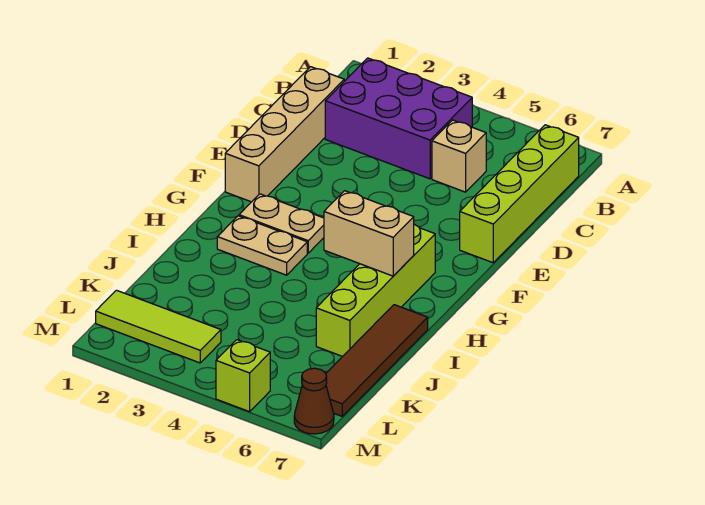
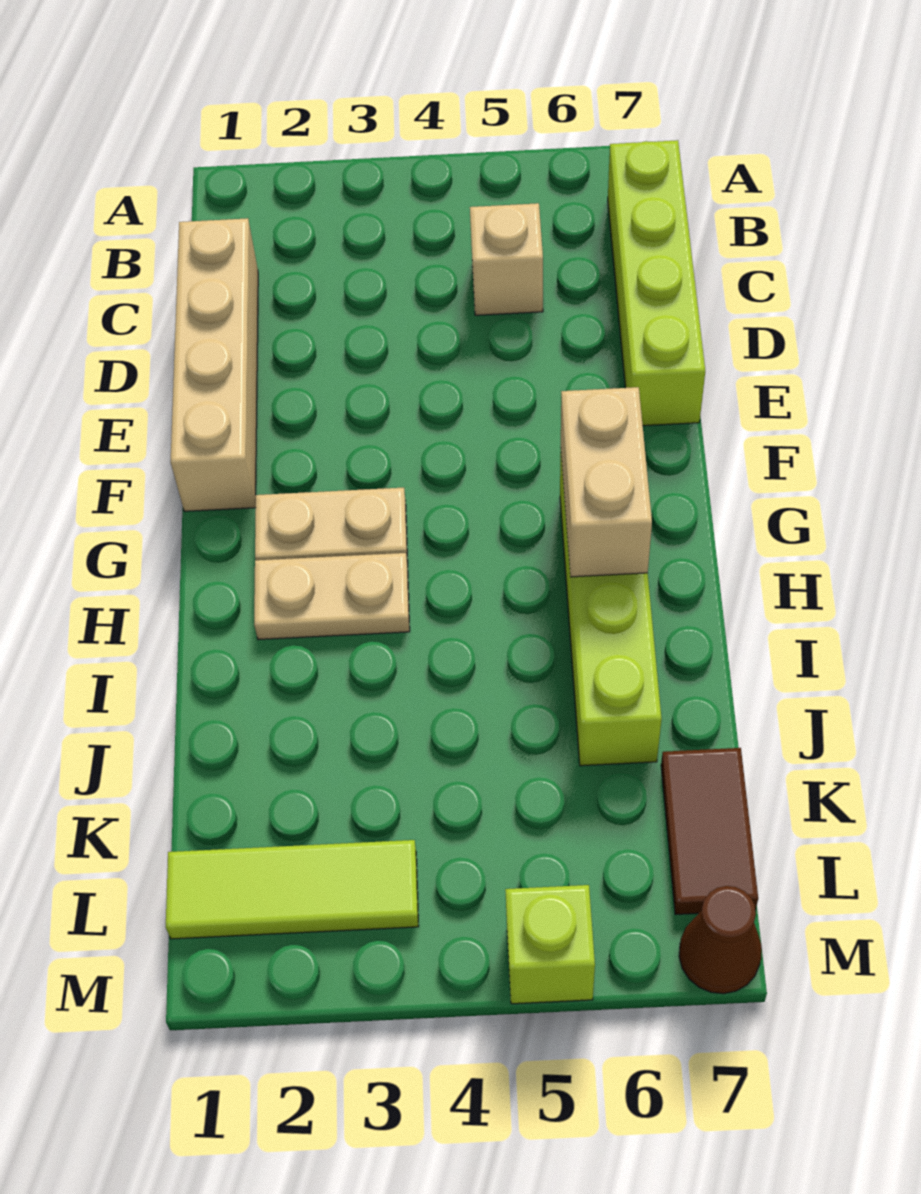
purple brick B2:C4 level 1 -> none
tan brick H5:H6 level 2 -> tan brick G6:H6 level 2
brown tile I7:L7 level 1 -> brown tile K7:L7 level 1

